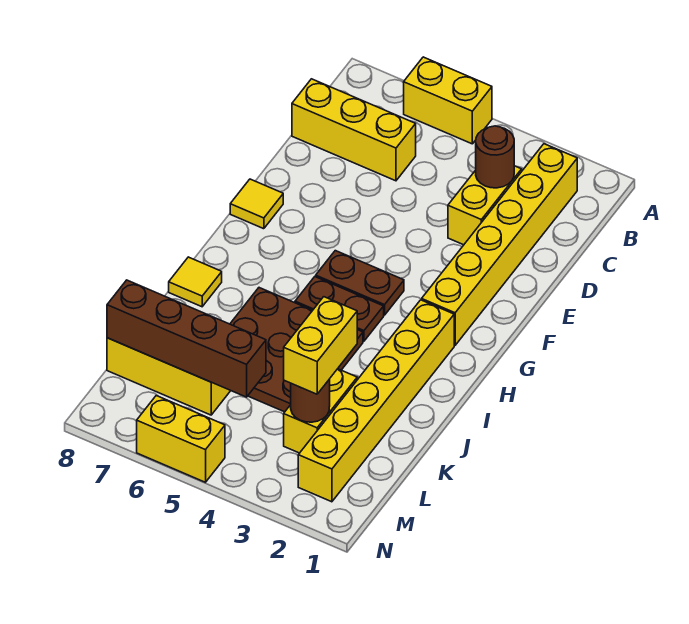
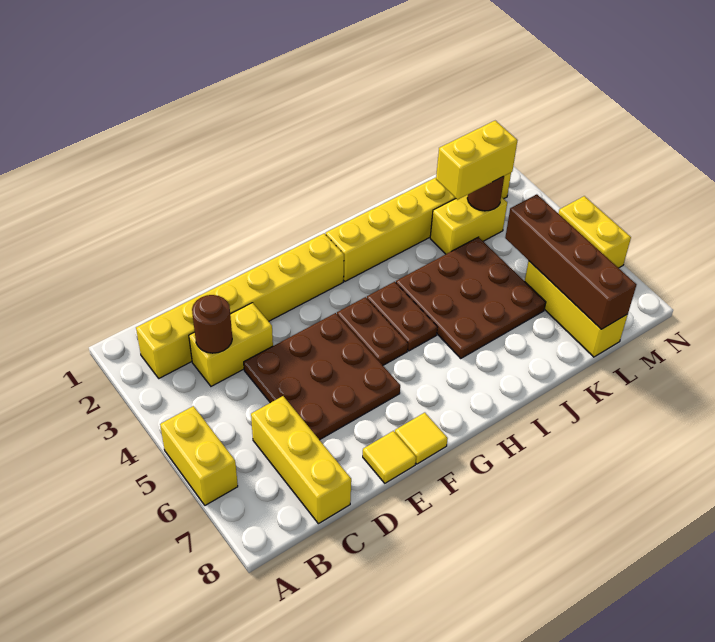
none -> brown plate D4:F6 level 1
yellow tile I8 level 1 -> yellow tile E8 level 1

